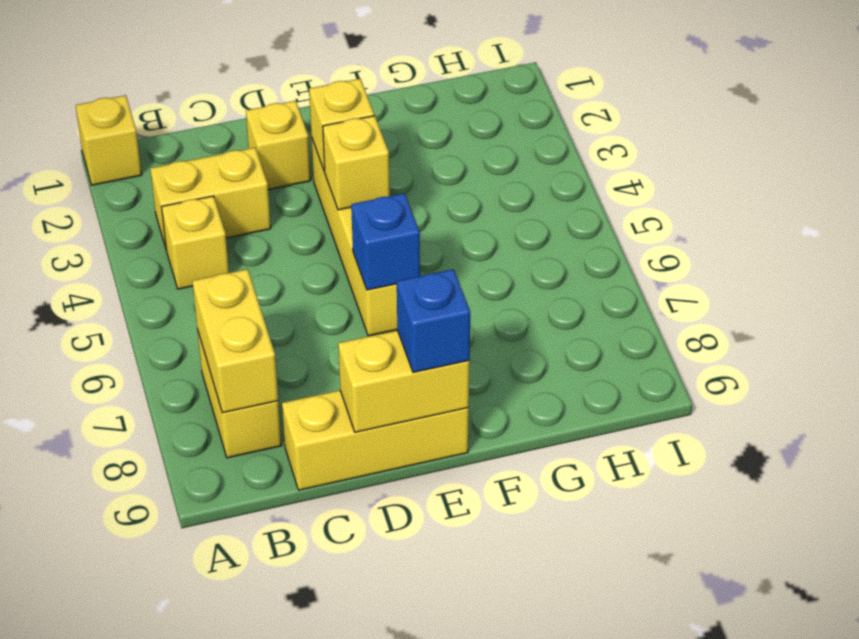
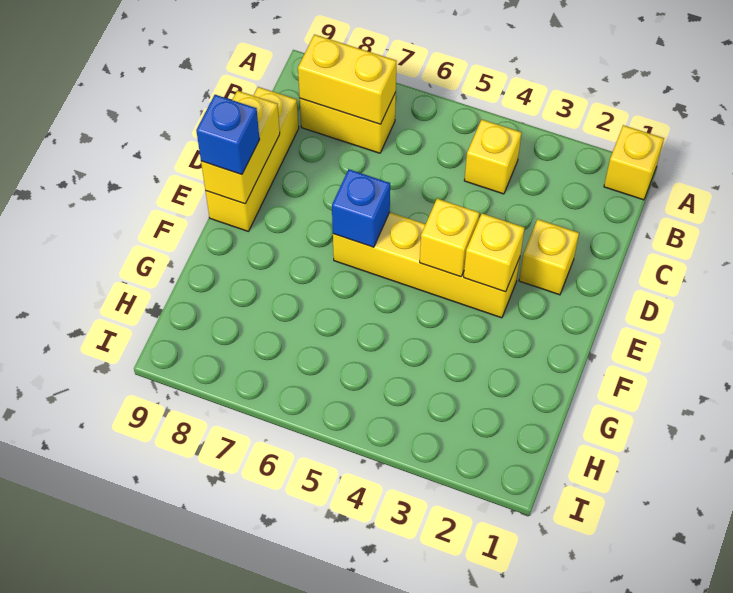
yellow brick B3:C3 level 1 -> none

